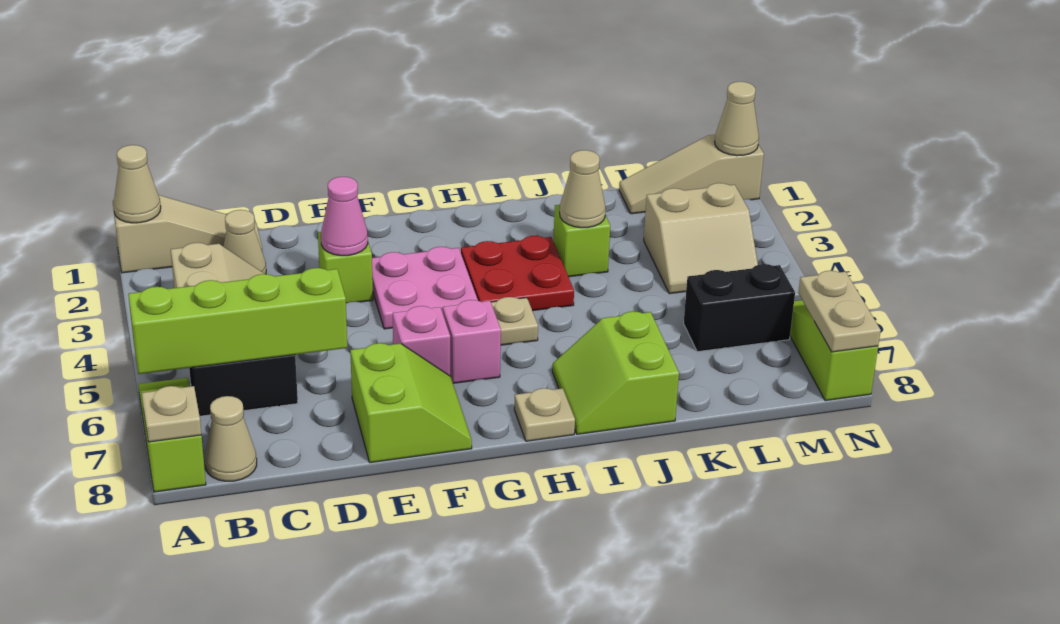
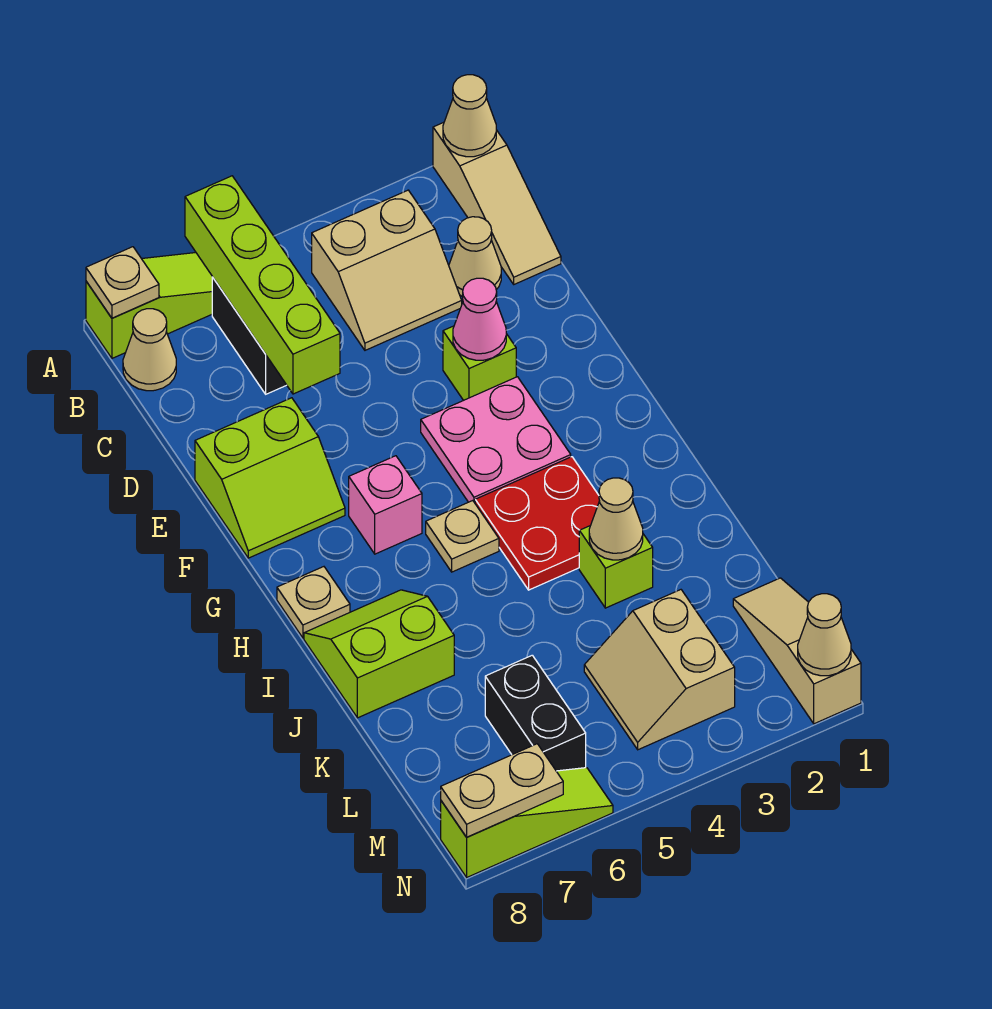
pink brick F6 level 1 -> none

